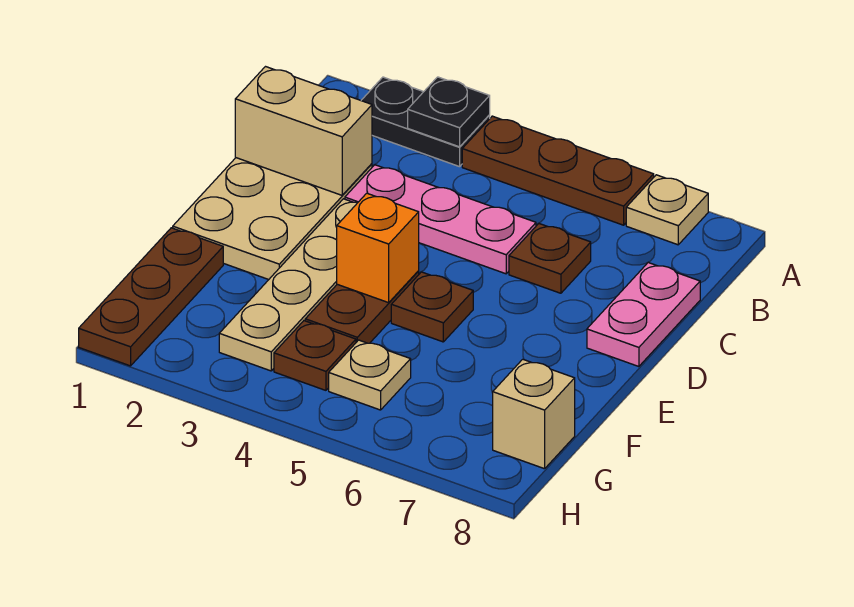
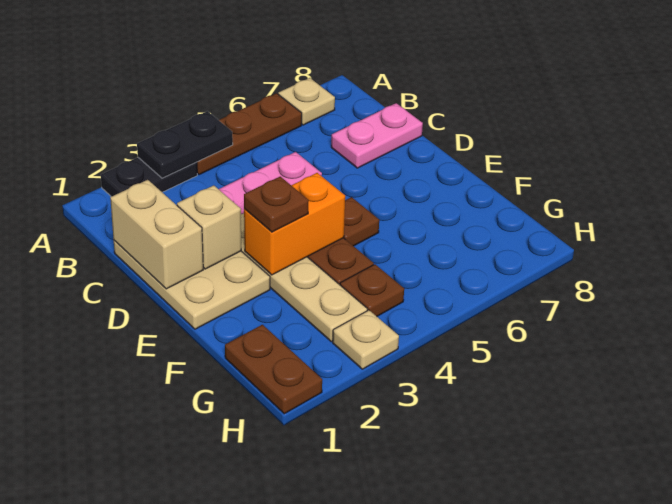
black plate A3 level 2 -> black plate A3:A4 level 2
tan brick C1:C2 level 2 -> tan brick C1:D1 level 2
brown plate C6 level 1 -> brown plate E3 level 3
pink plate C8:D8 level 1 -> pink plate C7:C8 level 1
orange brick E4 level 2 -> orange brick E3:E4 level 2
brown plate F1:H1 level 1 -> brown plate G1:H1 level 1
tan plate G5 level 1 -> tan plate H3 level 1
tan brick G8 level 1 -> tan brick D2 level 2

